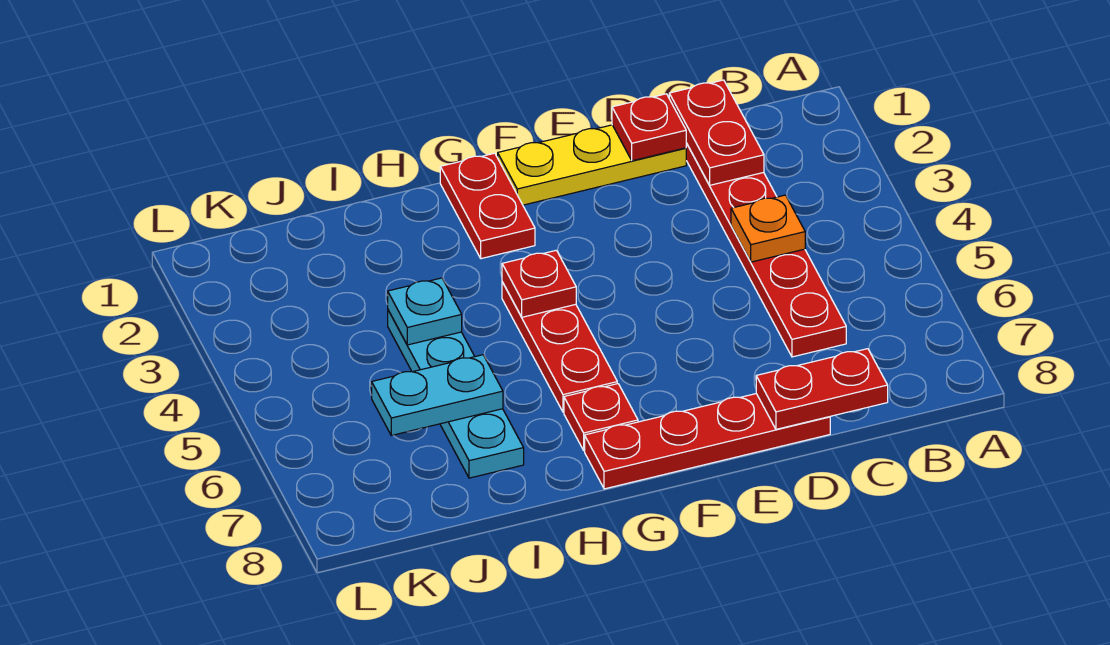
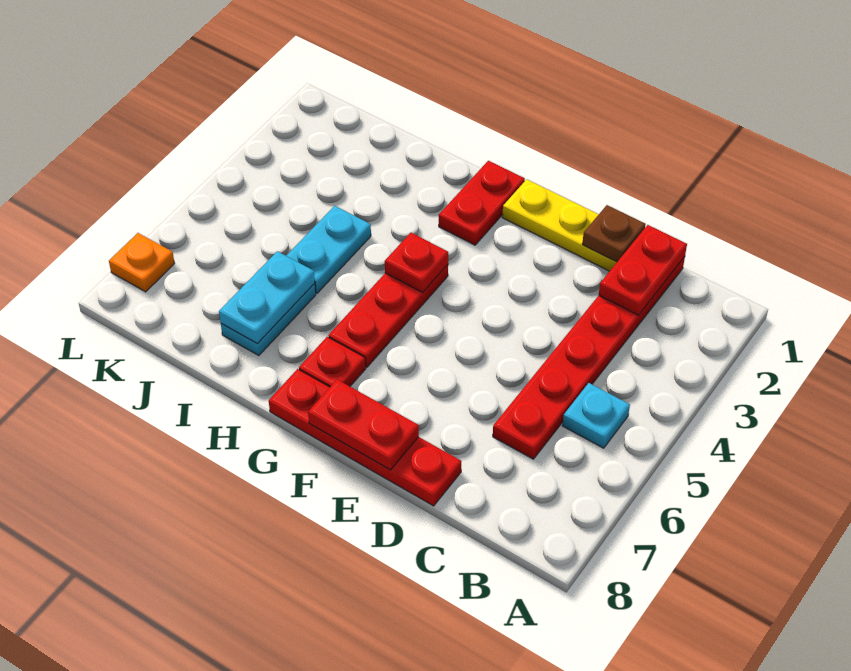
orange plate C4 level 2 -> orange plate L7 level 1
red plate C8:D8 level 2 -> red plate E8:F8 level 2
red plate D1 level 2 -> brown plate D1 level 2
cyan plate I4 level 2 -> cyan plate B5 level 1
cyan plate I6:J6 level 2 -> cyan plate I6:I7 level 2

